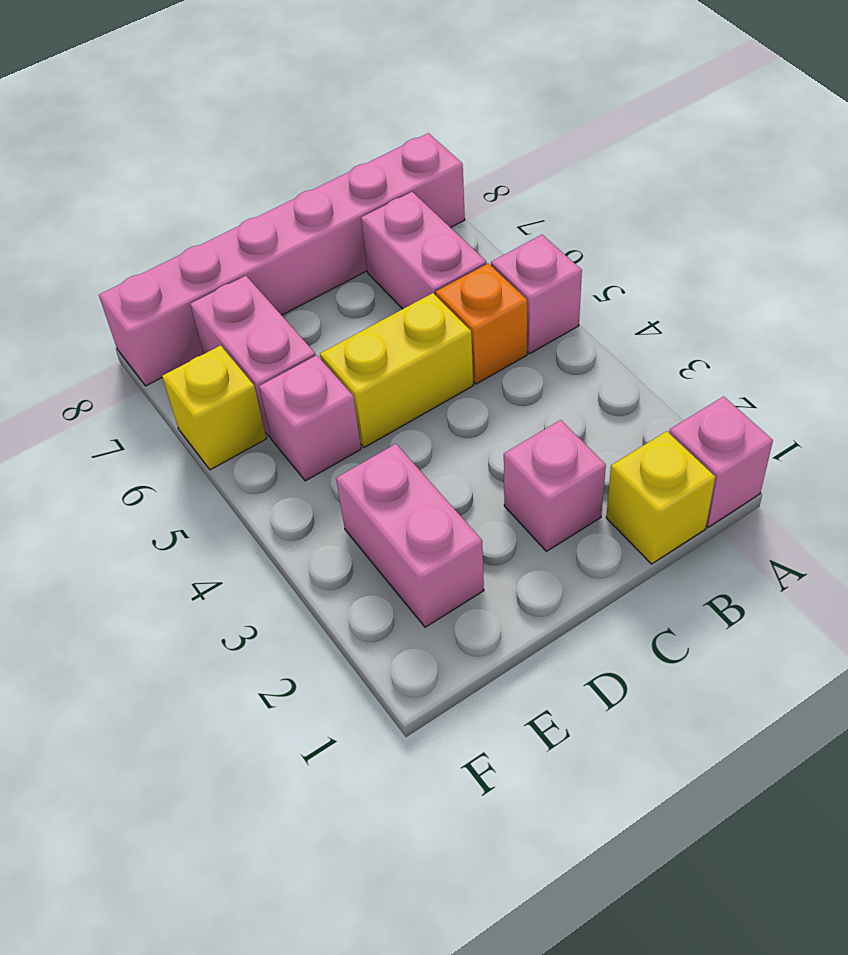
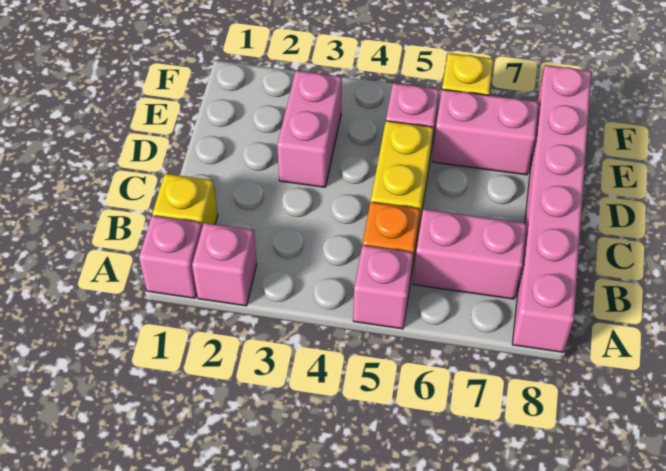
pink brick C2 level 1 -> pink brick A2 level 1
pink brick E2:E3 level 1 -> pink brick D3:E3 level 1

